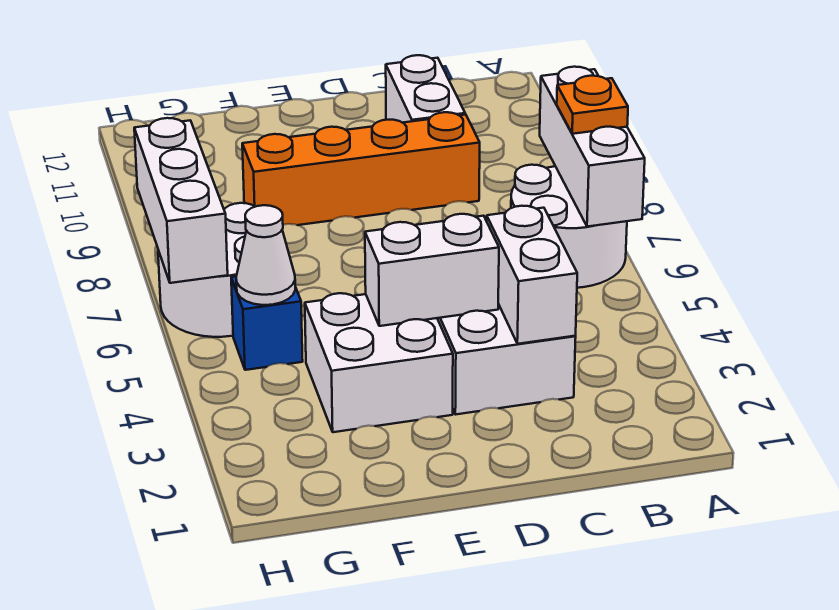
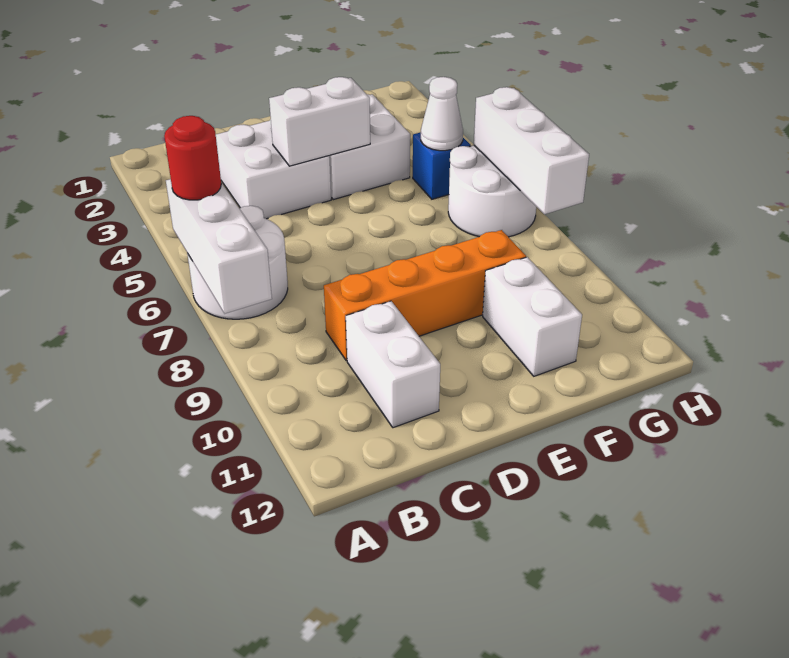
none -> red round brick A6 level 3
orange plate A7 level 3 -> none
white brick C3:C4 level 2 -> white brick F10:F11 level 1

